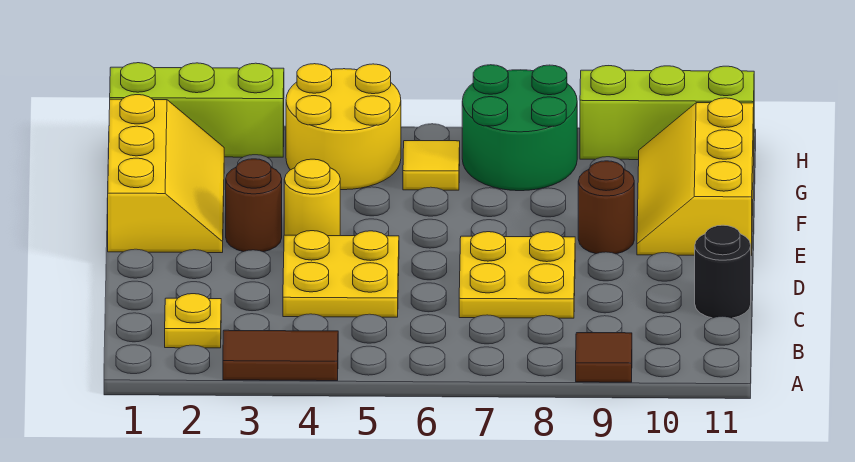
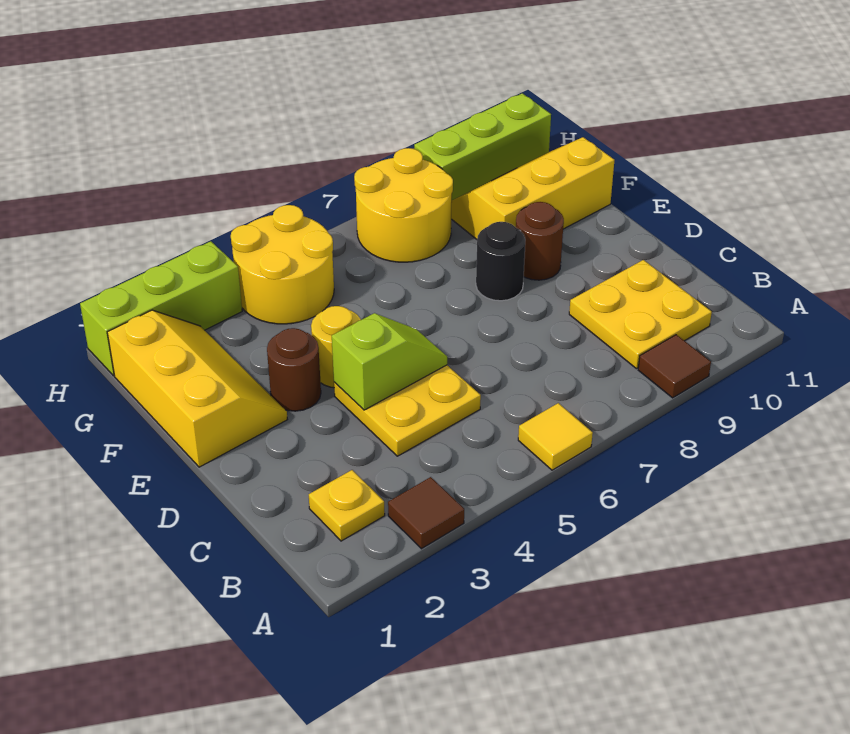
brown tile A3:A4 level 1 -> brown tile A3 level 1
yellow plate C7:D8 level 1 -> yellow plate B9:C10 level 1
black round brick C11 level 1 -> black round brick E8 level 1
none -> lime slope D4:D5 level 2 top 4
yellow slope E10:G11 level 1 top 11 -> yellow slope F9:G11 level 1 top F
yellow tile G6 level 1 -> yellow tile A6 level 1
green round brick G7:H8 level 1 -> yellow round brick G7:H8 level 1

